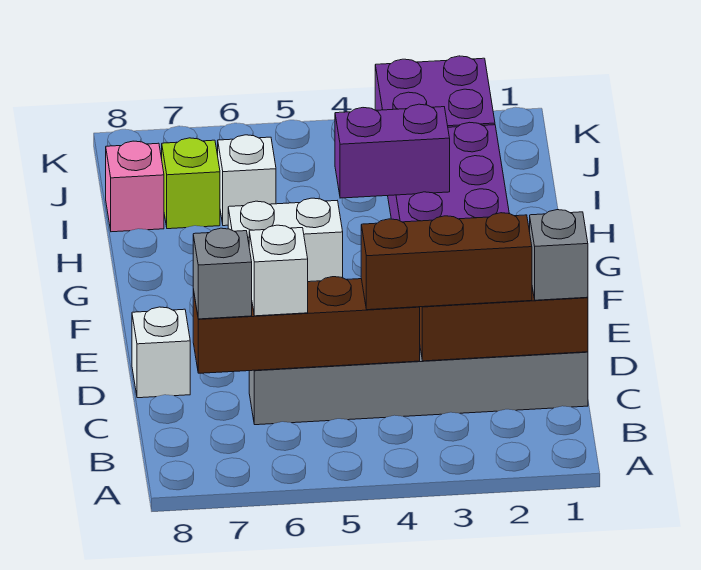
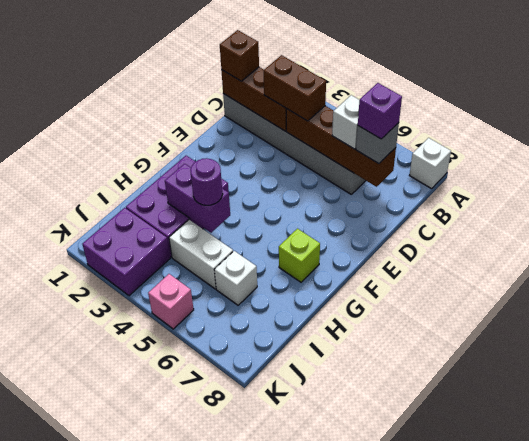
grey brick C1 level 3 -> brown brick C1 level 3
brown brick C2:C4 level 3 -> brown brick C3:C4 level 3
none -> purple brick C7 level 4
white brick D8 level 1 -> white brick A8 level 1
white brick G5:G6 level 1 -> white brick I4:I5 level 1
none -> purple round brick H4 level 3
lime brick I7 level 1 -> lime brick G7 level 1
pink brick I8 level 1 -> pink brick K5 level 1

